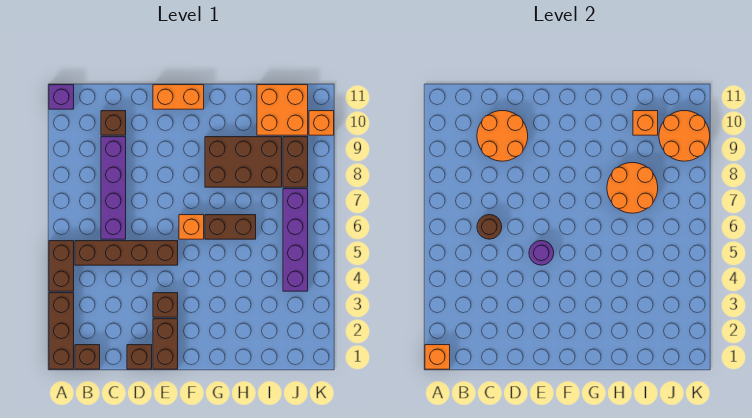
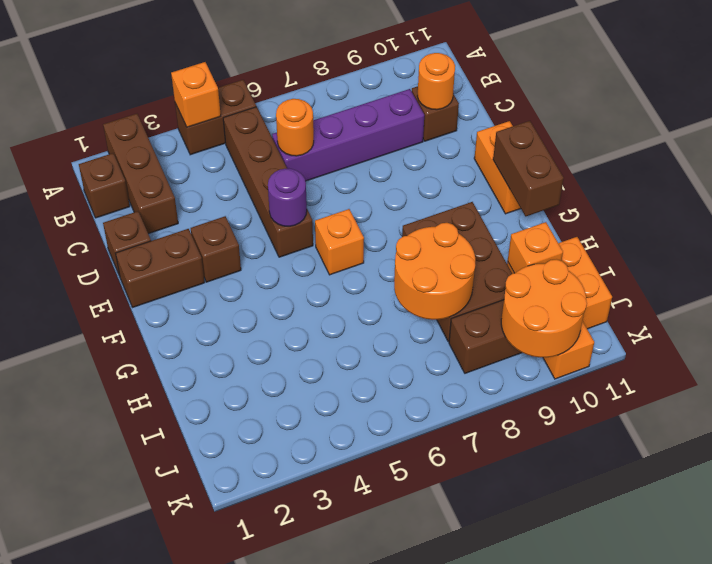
brown brick A1:A3 level 1 -> brown brick A2:C2 level 1
orange brick A1 level 2 -> orange brick A4 level 2
purple brick A11 level 1 -> none
brown round brick C6 level 2 -> orange round brick C6 level 2
orange round brick C9:D10 level 2 -> orange round brick C10 level 2
brown brick G6:H6 level 1 -> brown brick F11:G11 level 2
purple brick J4:J7 level 1 -> none

